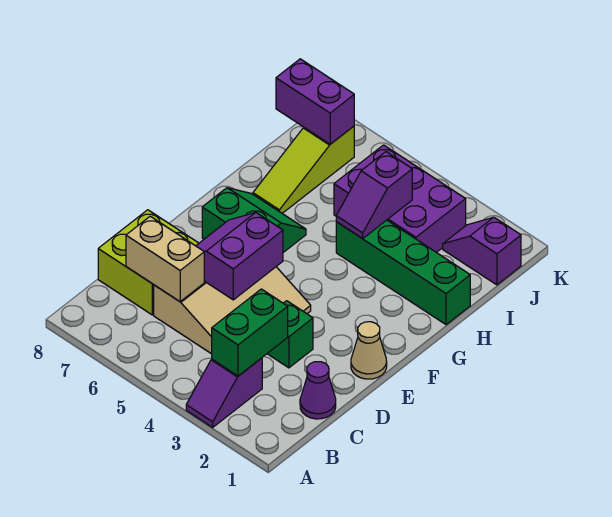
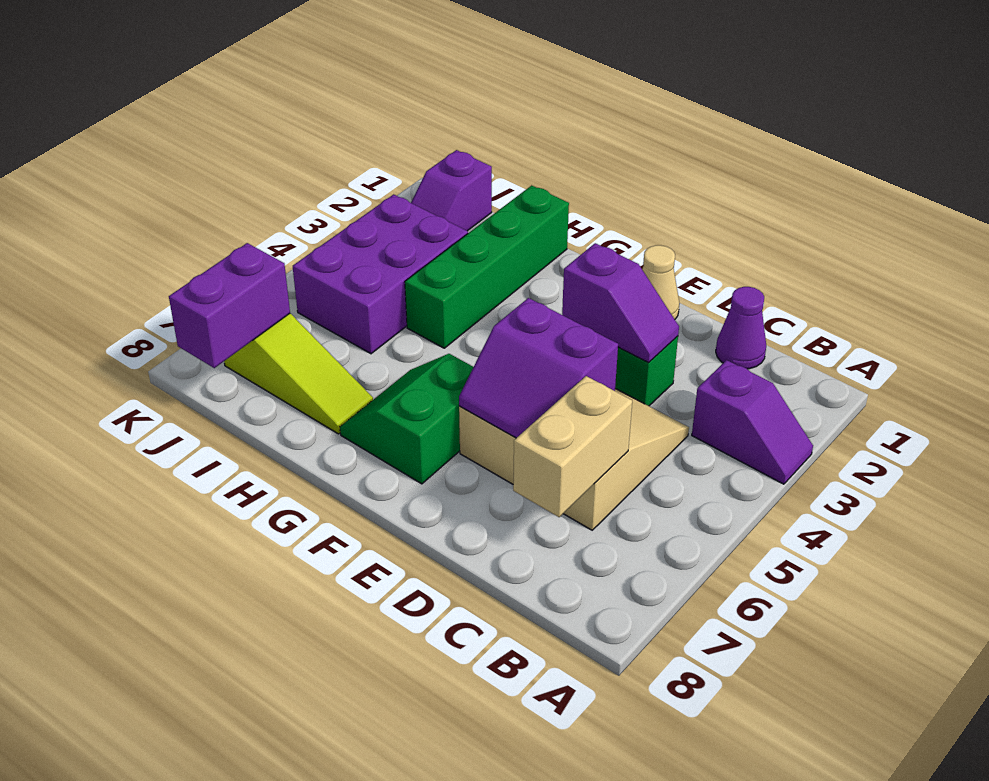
green brick B3:C3 level 2 -> none
lime brick C7:D8 level 1 -> none
purple slope H4:I4 level 2 top I -> purple slope D3:E3 level 2 top E

